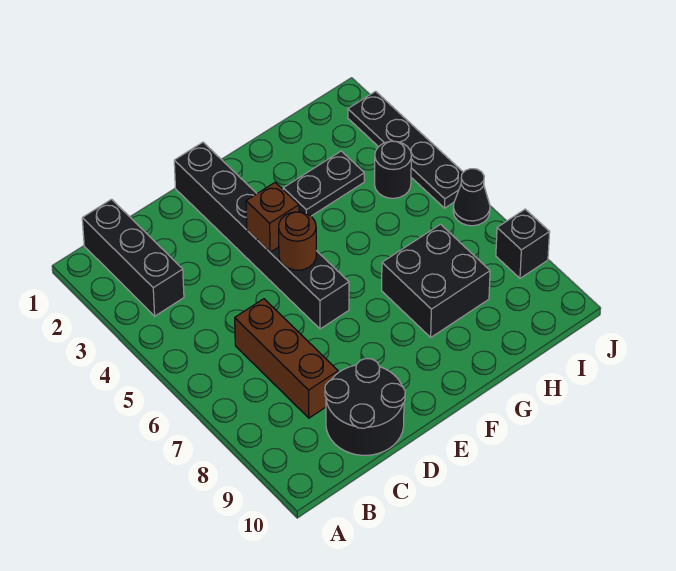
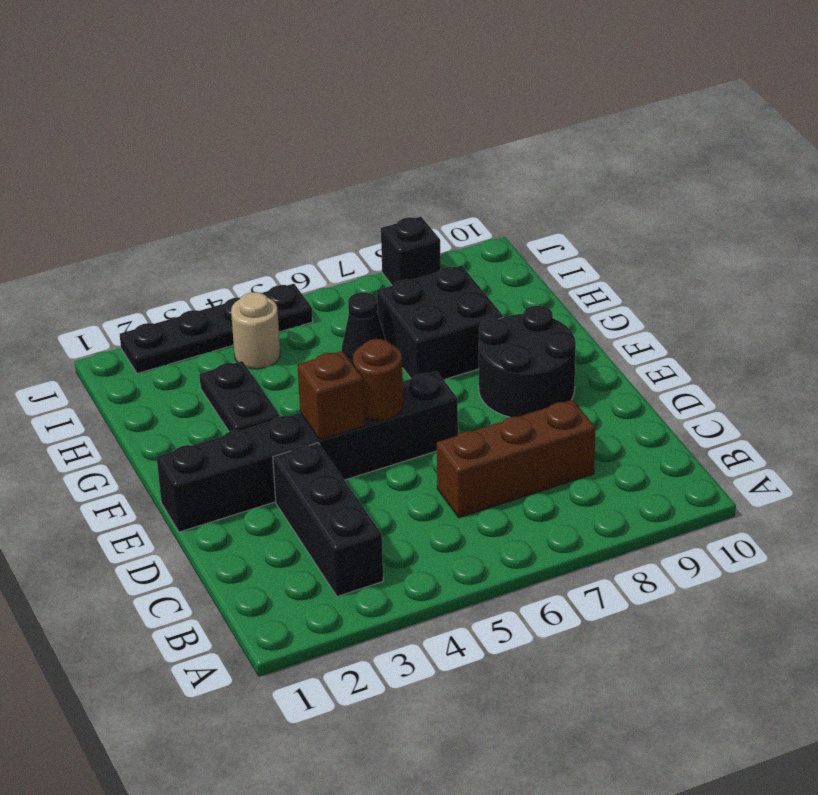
black brick B1:B3 level 1 -> black brick B3:D3 level 1
black round brick C9:D10 level 1 -> black round brick E8:F9 level 1
black round brick I4 level 1 -> tan round brick I4 level 1
black cone J6 level 1 -> black cone H6 level 1

